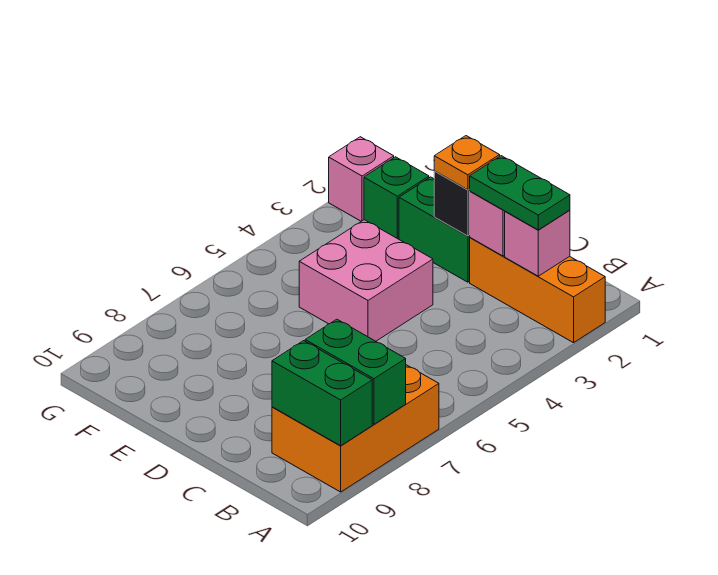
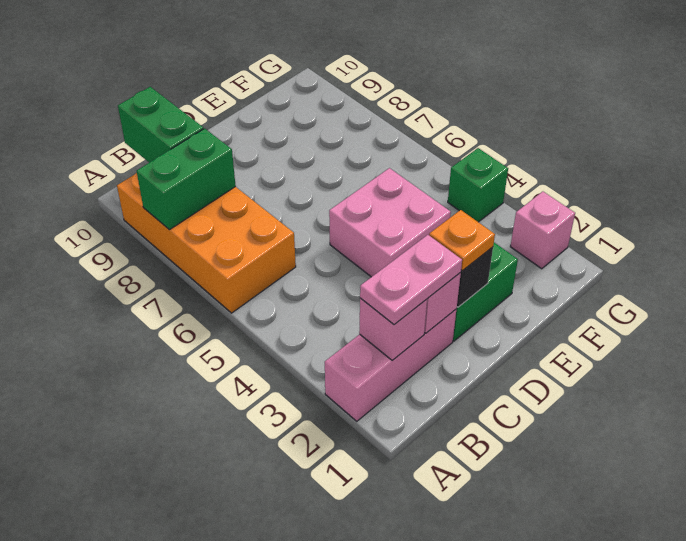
orange brick A2:C2 level 1 -> pink brick A2:C2 level 1
orange brick A7:B9 level 1 -> orange brick A6:B9 level 1
green brick A9:B9 level 2 -> green brick B9:B10 level 2
green plate B2:C2 level 3 -> pink plate B2:C2 level 3
green brick F2 level 1 -> green brick G4 level 1

